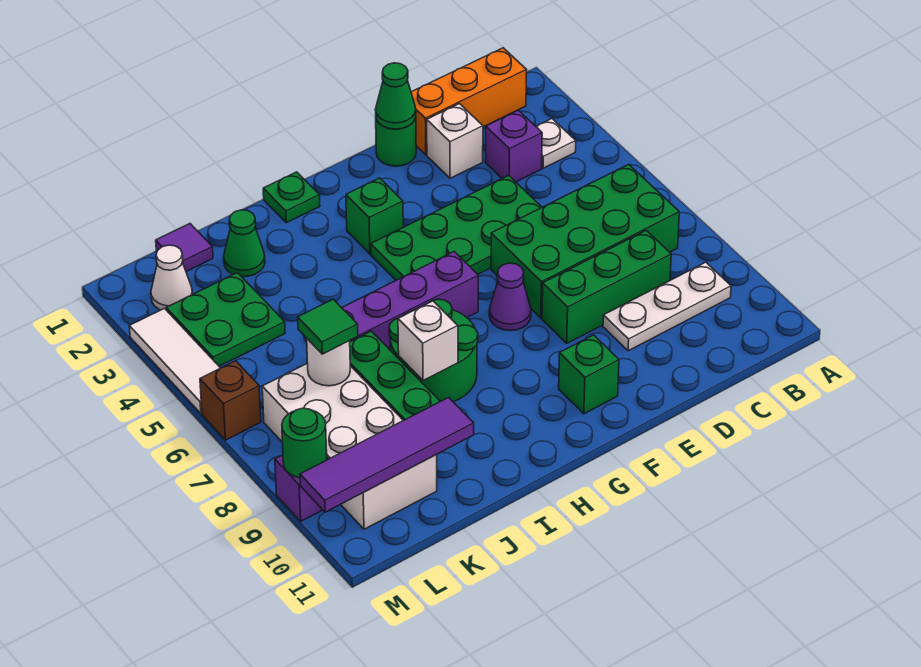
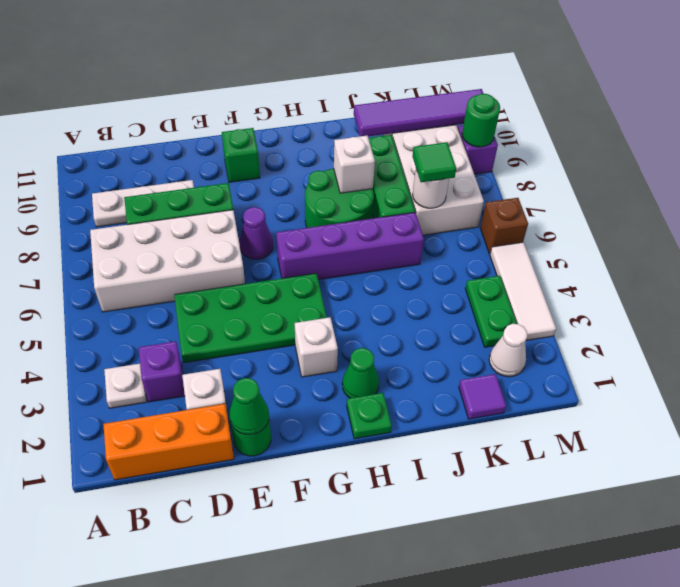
green brick B6:E7 level 1 -> white brick B6:E7 level 1
green brick G3 level 1 -> white brick G3 level 1
green cone J2 level 1 -> green cone H2 level 1
green plate K3:L4 level 1 -> green plate L3:L4 level 1

